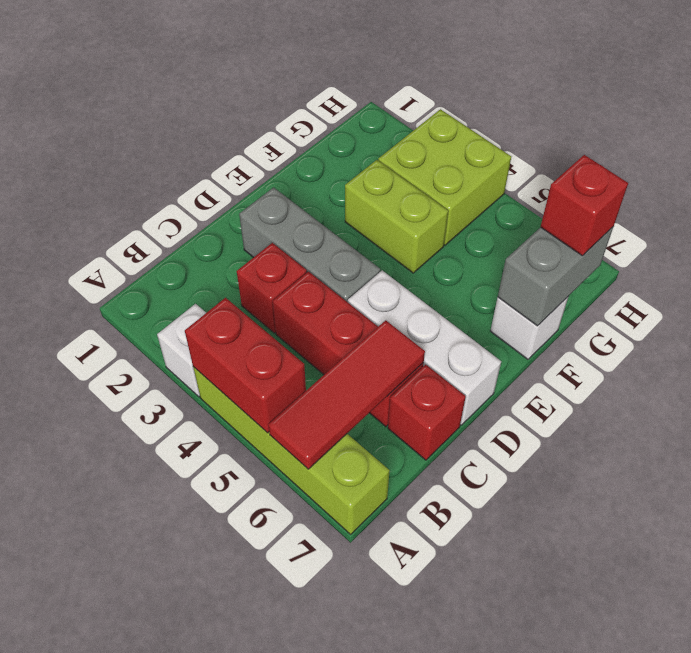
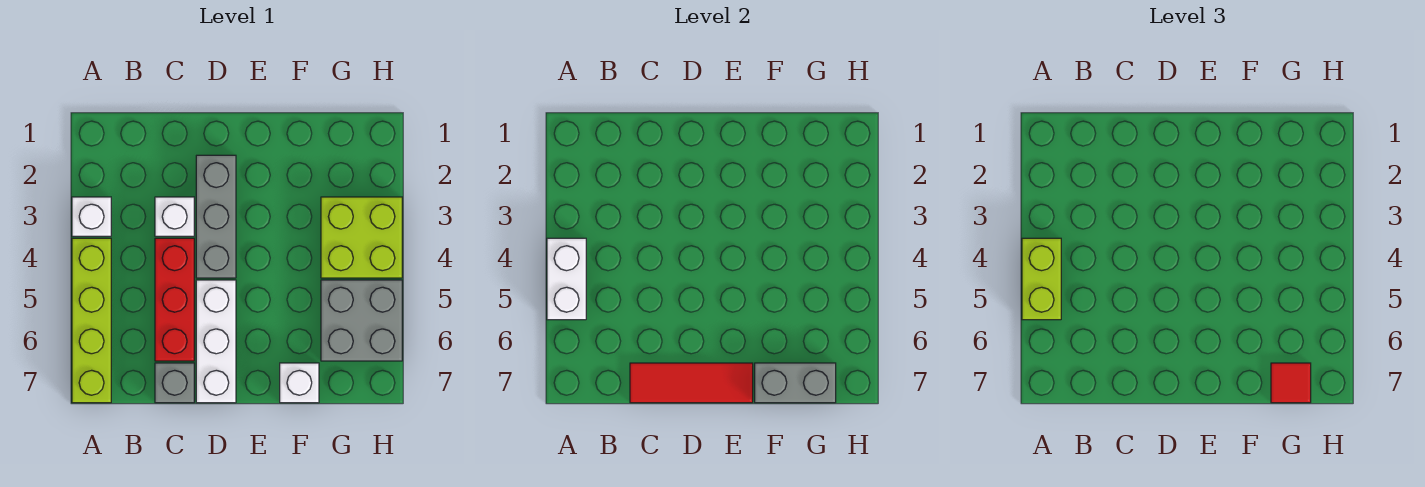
red brick A4:A5 level 2 -> white brick A4:A5 level 2
red tile A6:C6 level 2 -> red tile C7:E7 level 2
red brick C3 level 1 -> white brick C3 level 1
red brick C7 level 1 -> grey brick C7 level 1
lime brick F3:F4 level 1 -> lime brick A4:A5 level 3
none -> grey brick G5:H6 level 1
red brick G7 level 3 -> red tile G7 level 3

